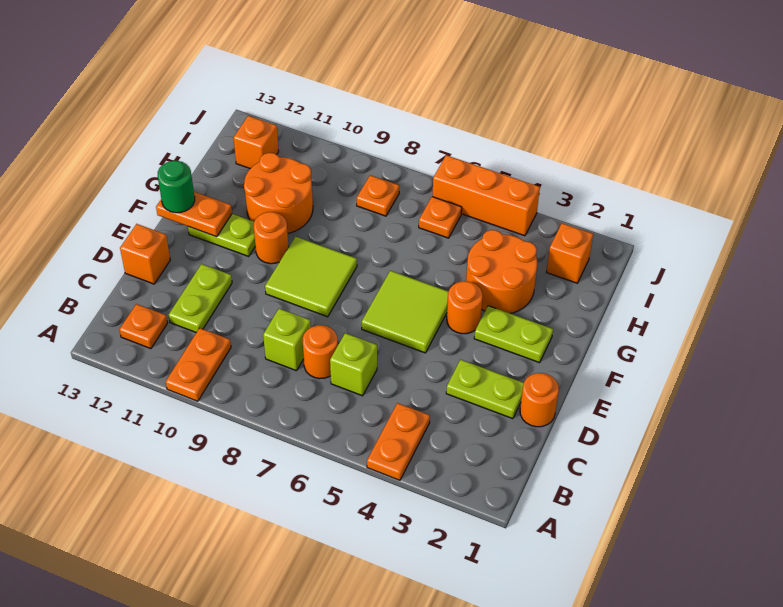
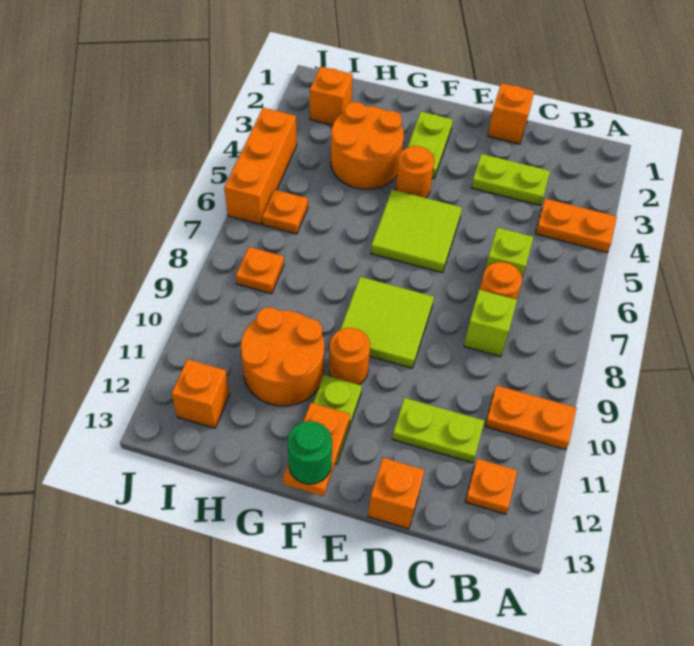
orange round brick D1 level 1 -> orange brick D1 level 1
lime plate D2:D3 level 1 -> lime plate C3:D3 level 1

